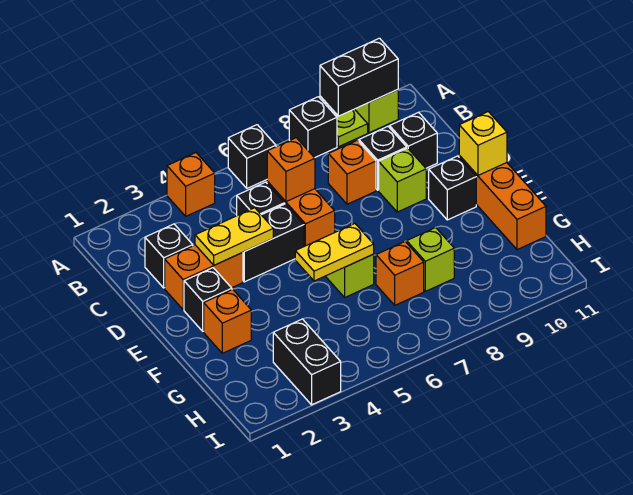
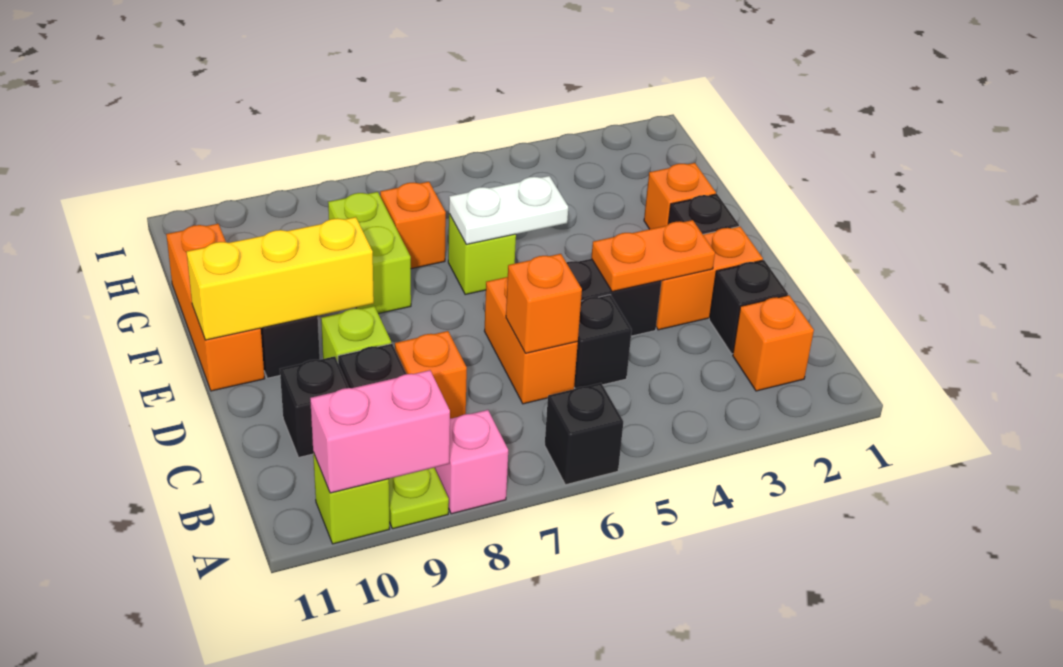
orange brick A4 level 1 -> orange brick B2 level 1
black brick A8 level 1 -> pink brick A8 level 1
black brick A9:A10 level 2 -> pink brick A9:A10 level 2
yellow plate D3:D4 level 2 -> orange plate D3:D4 level 2
yellow brick E11 level 2 -> yellow brick E9:E11 level 2
yellow plate F5:F6 level 2 -> white plate F5:F6 level 2
lime brick G8 level 1 -> lime brick F8:G8 level 1
black brick H3:I3 level 1 -> none

